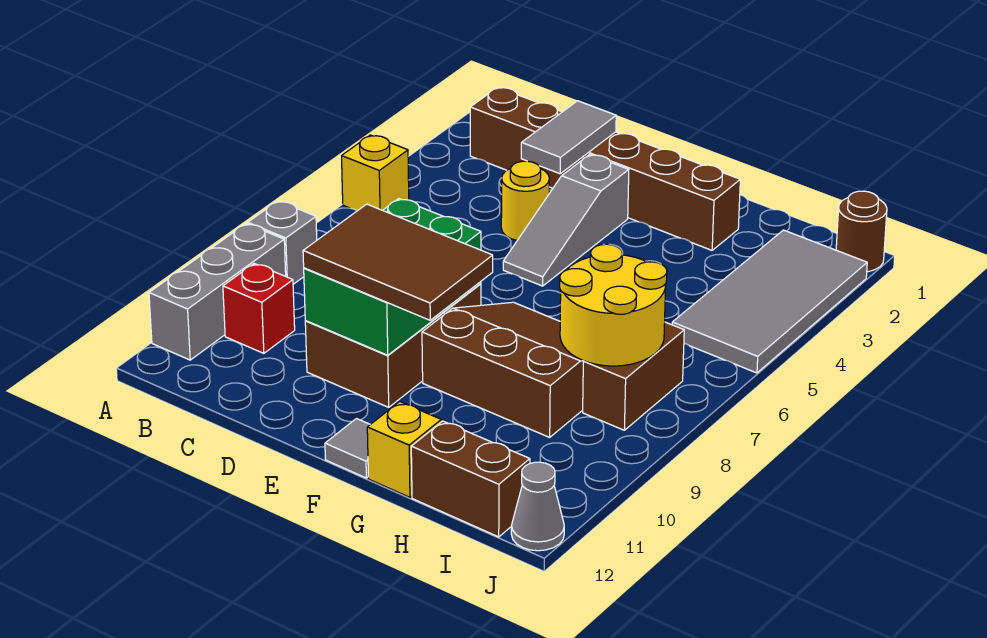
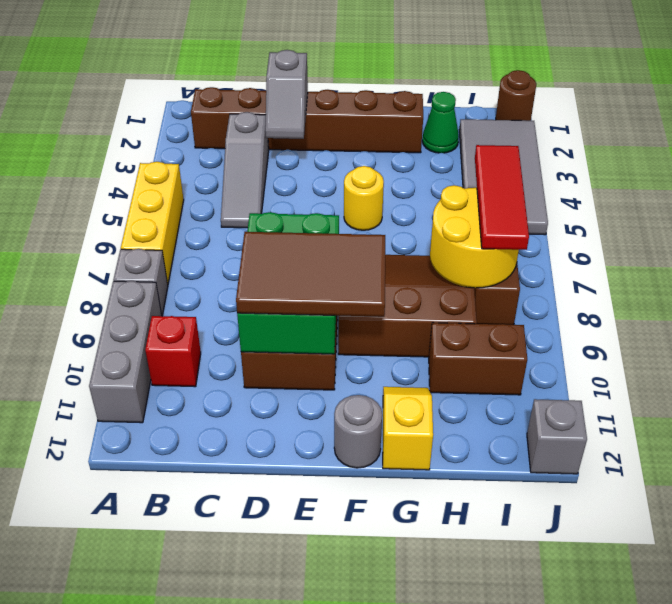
yellow brick A5 level 1 -> yellow brick A5:A7 level 1
grey tile D2:D3 level 2 -> grey slope D2:D3 level 2 top 2
yellow round brick D4 level 1 -> yellow round brick F5 level 1
grey slope E3:E5 level 1 top 3 -> grey slope C3:C5 level 1 top 3
grey tile F12 level 1 -> grey round brick F12 level 1
none -> green cone H2 level 1
brown brick H12:I12 level 1 -> brown brick H10:I10 level 1
none -> red tile I6:I8 level 3
grey cone J12 level 1 -> grey brick J12 level 1

